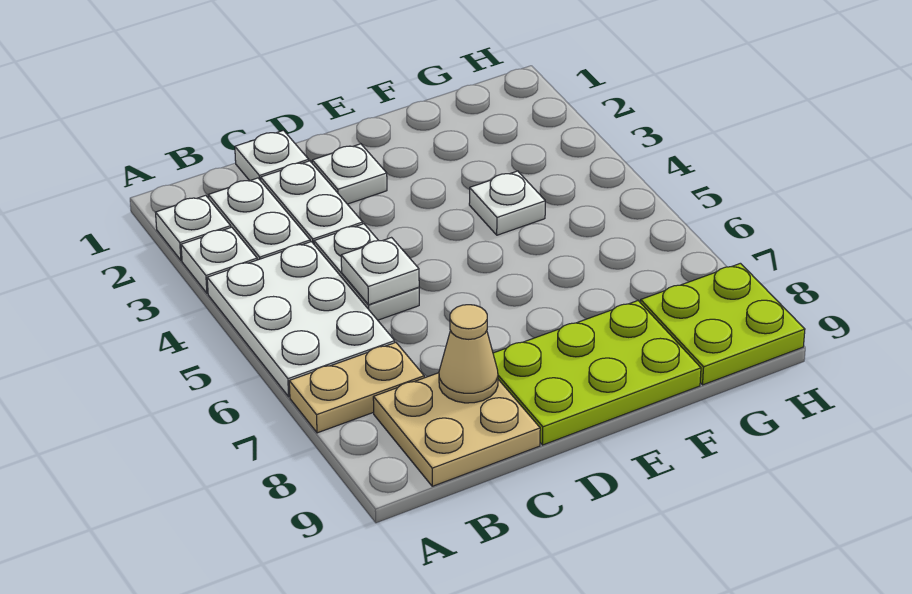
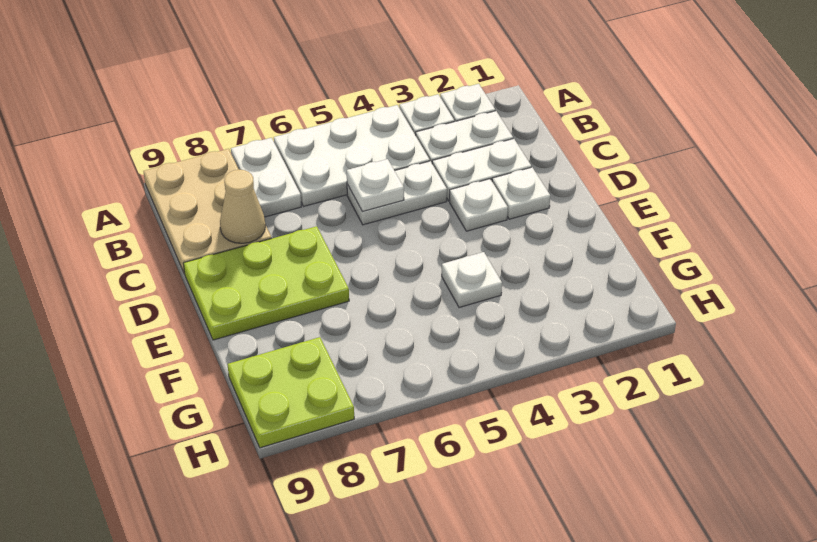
tan plate A7:B7 level 1 -> white plate A7:B7 level 1
tan plate B8:C9 level 1 -> tan plate A8:C9 level 1
white plate C1 level 1 -> white plate D3 level 1
lime plate D8:F9 level 1 -> lime plate D7:E9 level 1

